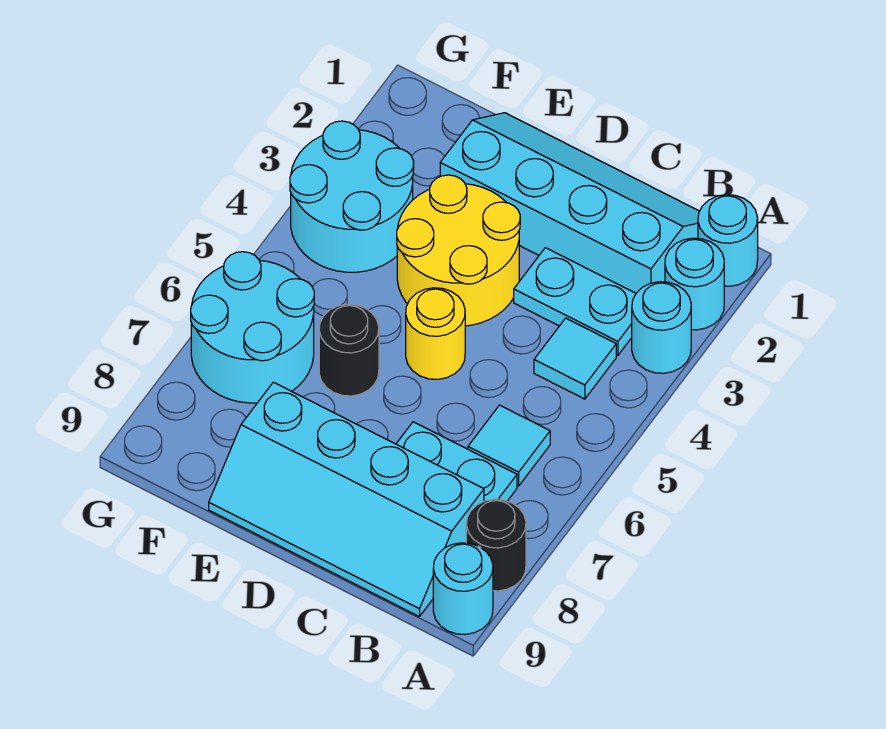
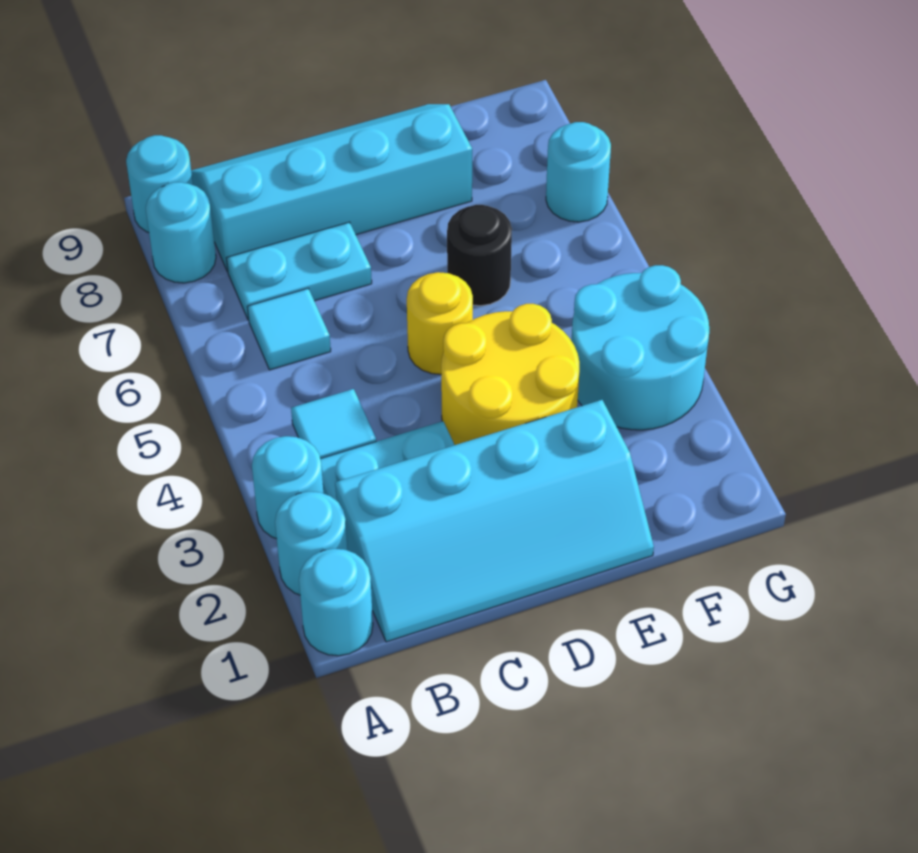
black round brick A8 level 1 -> cyan round brick A8 level 1
cyan round brick F6:G7 level 1 -> cyan round brick G7 level 1

